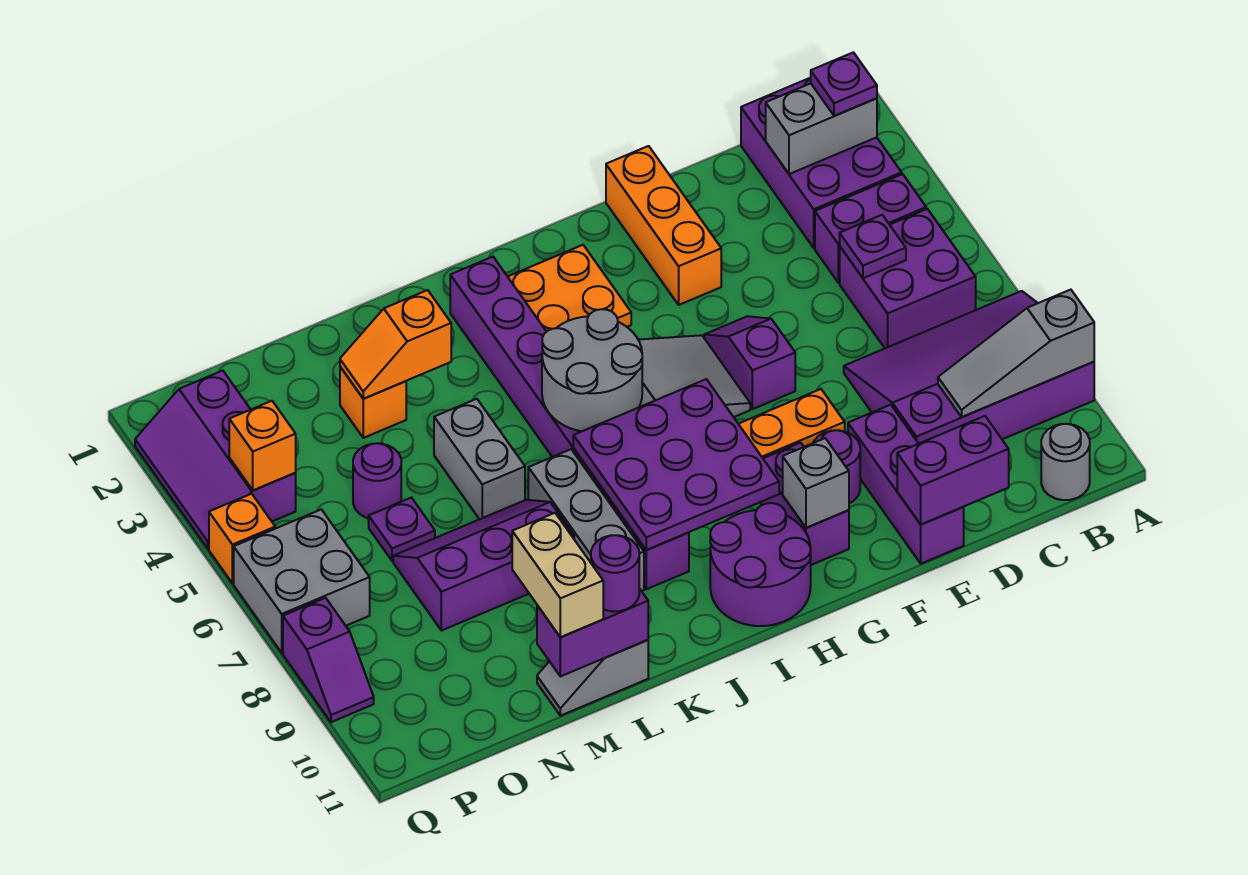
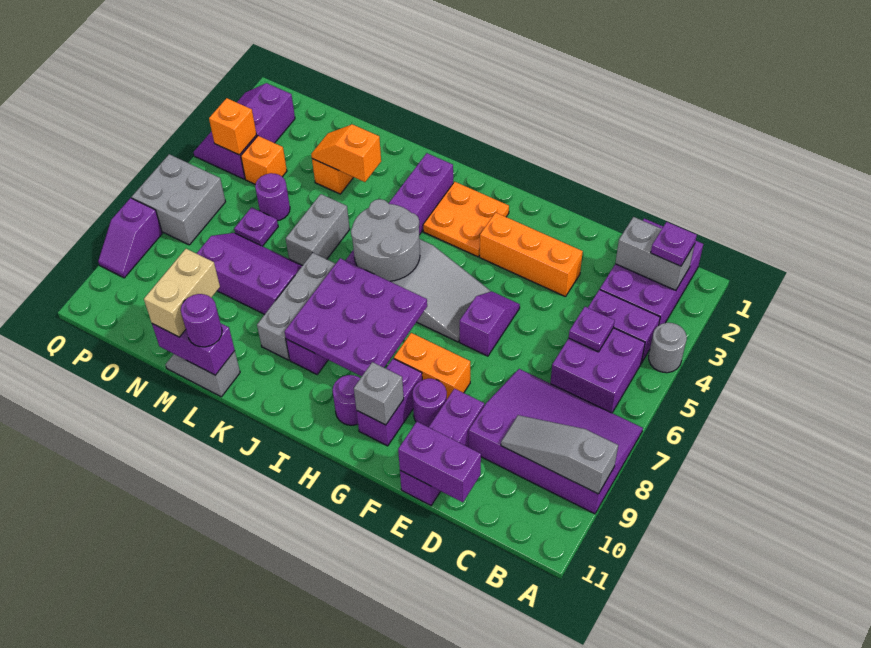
grey round brick B11 level 1 -> grey round brick A4 level 1
orange brick F1:F3 level 1 -> orange brick E3:G3 level 1
purple round brick H10:I11 level 1 -> purple round brick H10 level 1
orange brick Q5 level 1 -> orange brick O4 level 1

